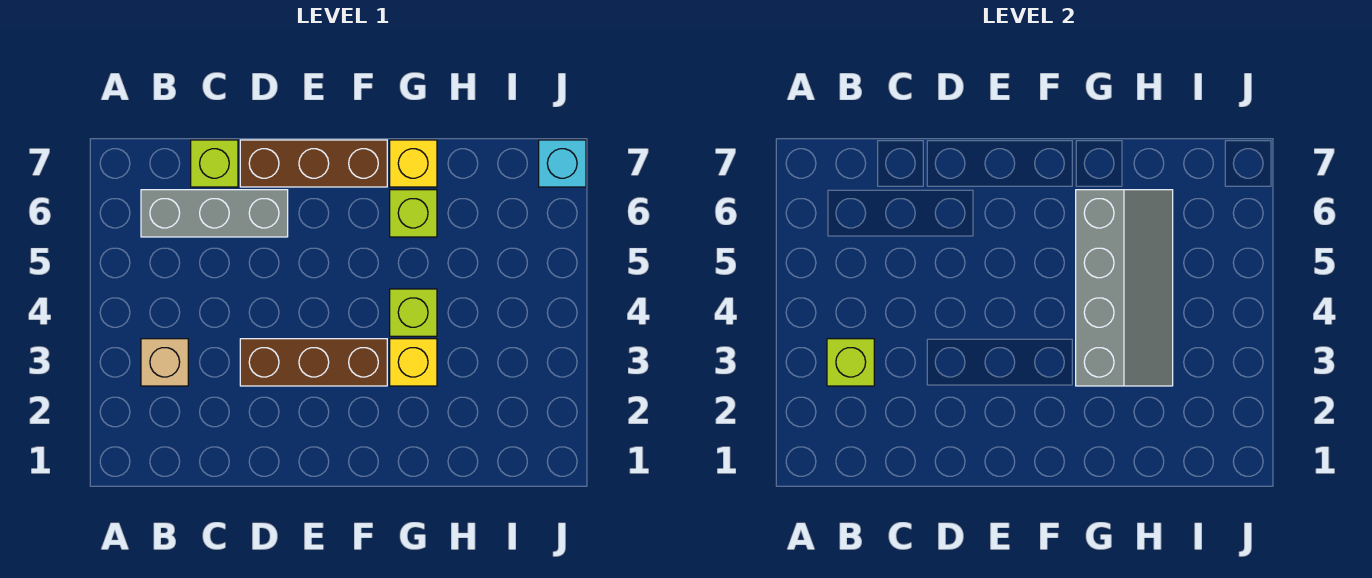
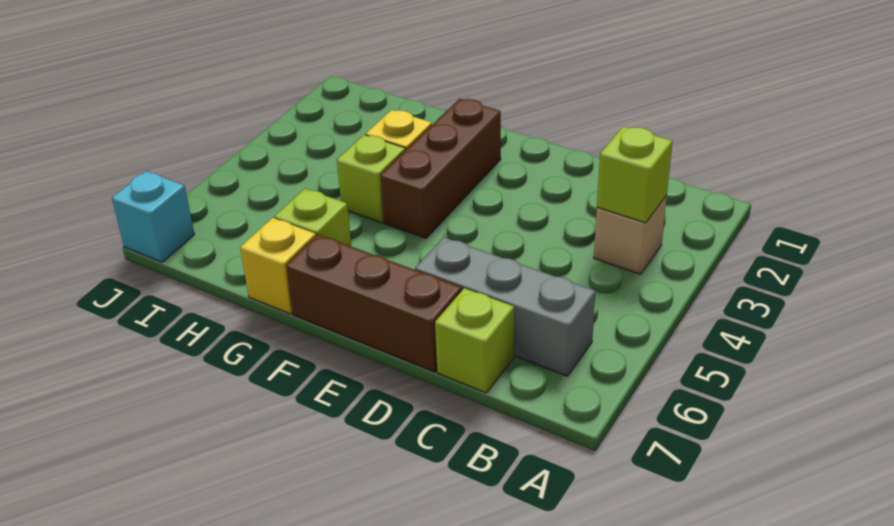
brown brick D3:F3 level 1 -> brown brick F2:F4 level 1
grey slope G3:H6 level 2 top G -> none

